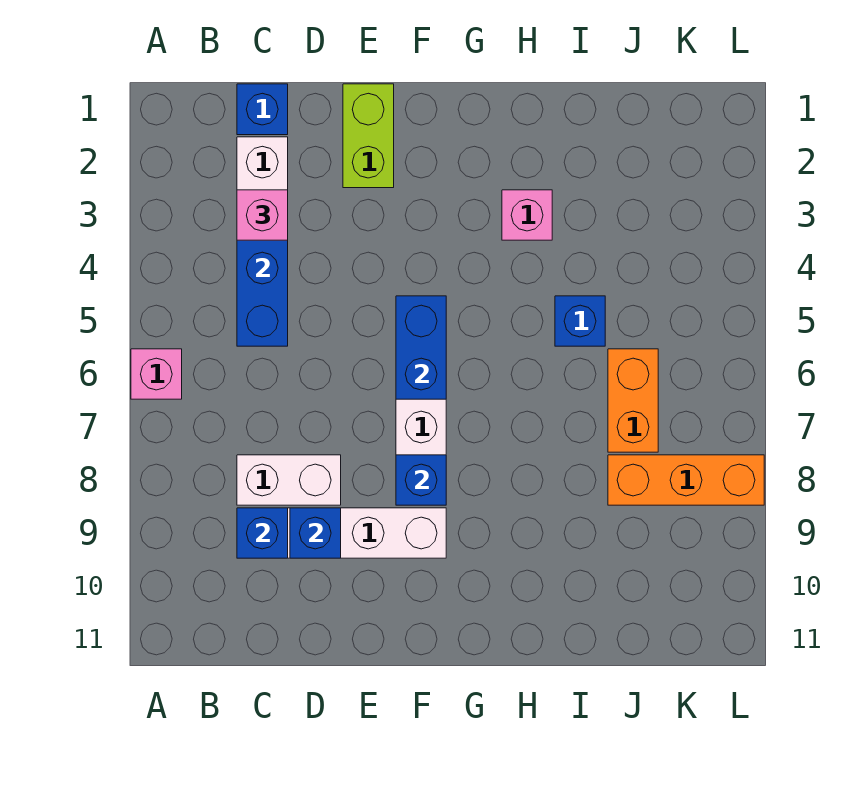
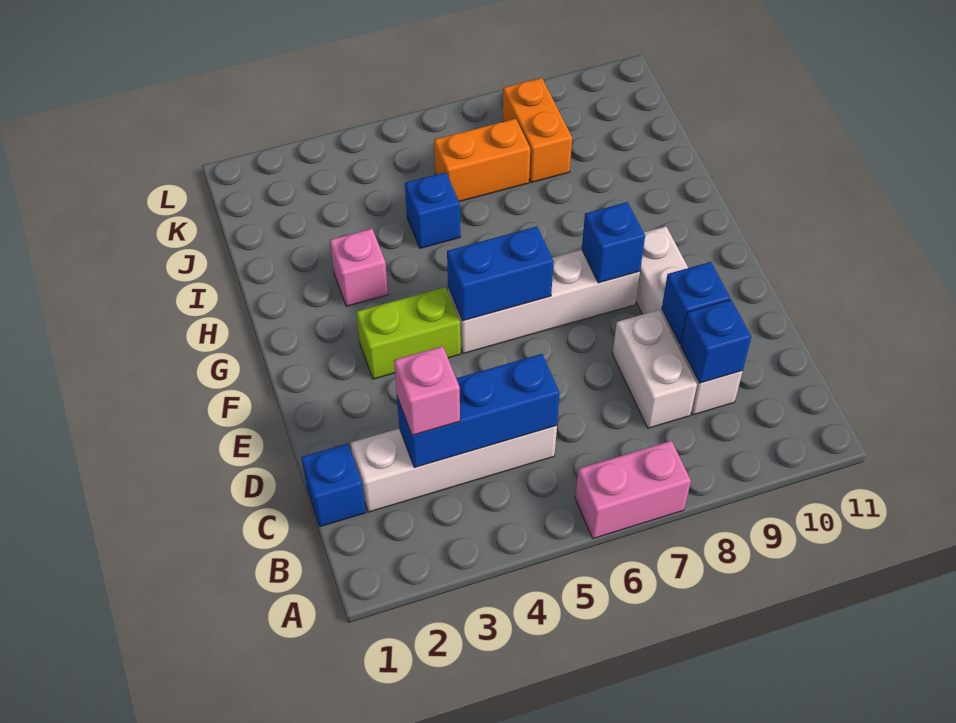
pink brick A6 level 1 -> pink brick A6:A7 level 1
lime brick E1:E2 level 1 -> lime brick F3:F4 level 1
orange brick J8:L8 level 1 -> orange brick J8:K8 level 1

